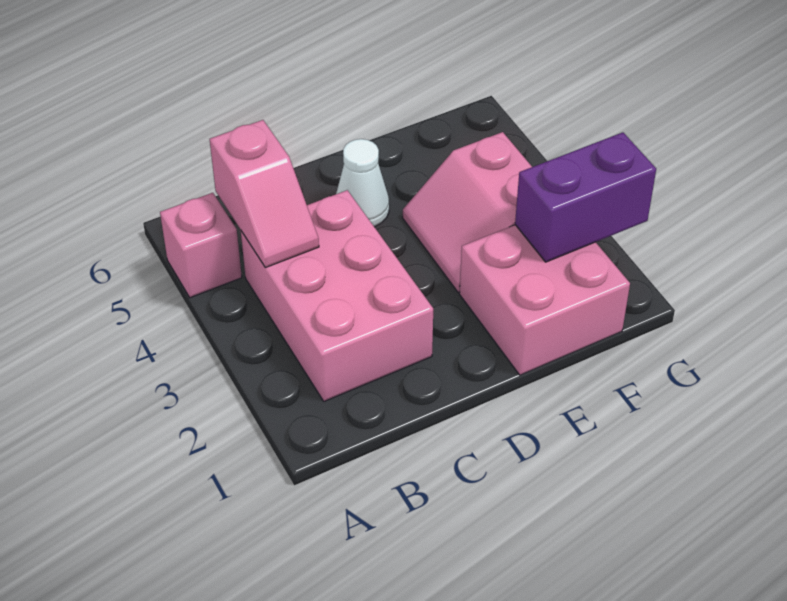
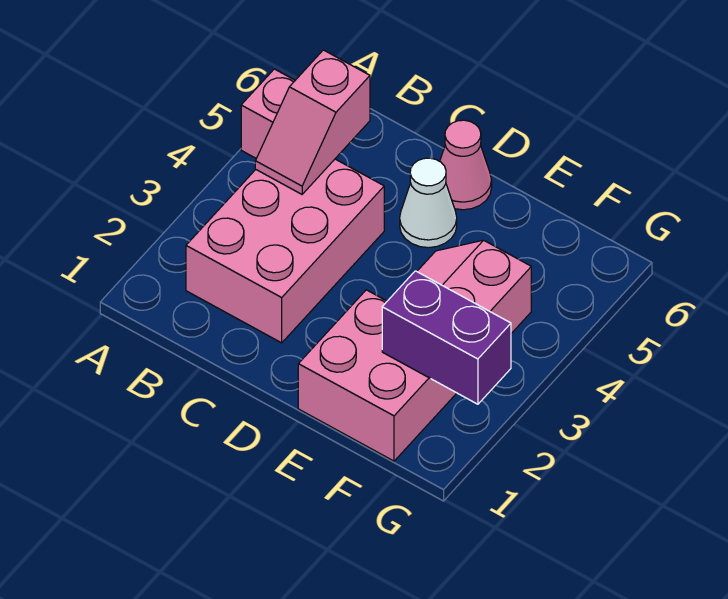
none -> pink cone D6 level 1

